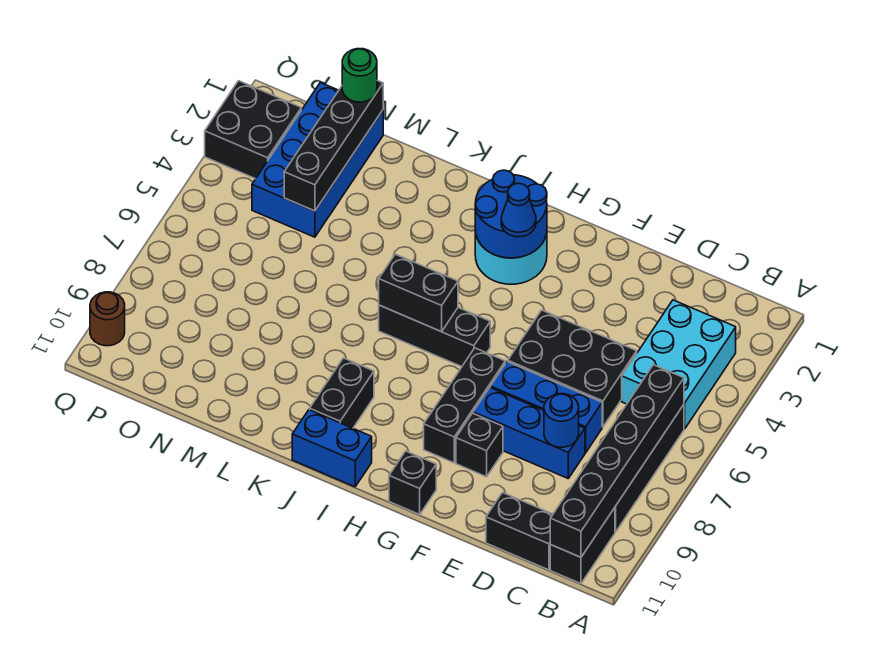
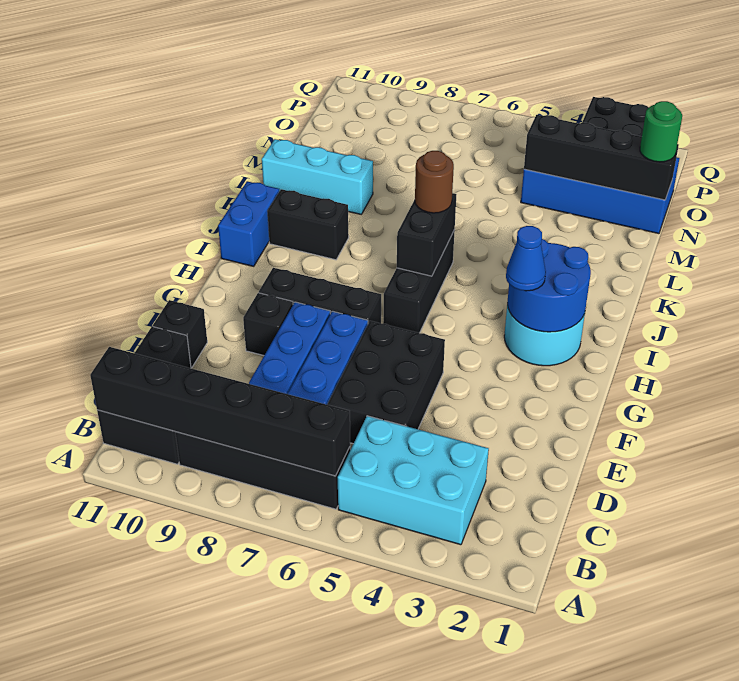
blue round brick D8 level 2 -> none
black brick G11 level 1 -> black brick E11 level 1
none -> cyan brick L9:L11 level 1
brown round brick Q10 level 1 -> brown round brick J6 level 3

